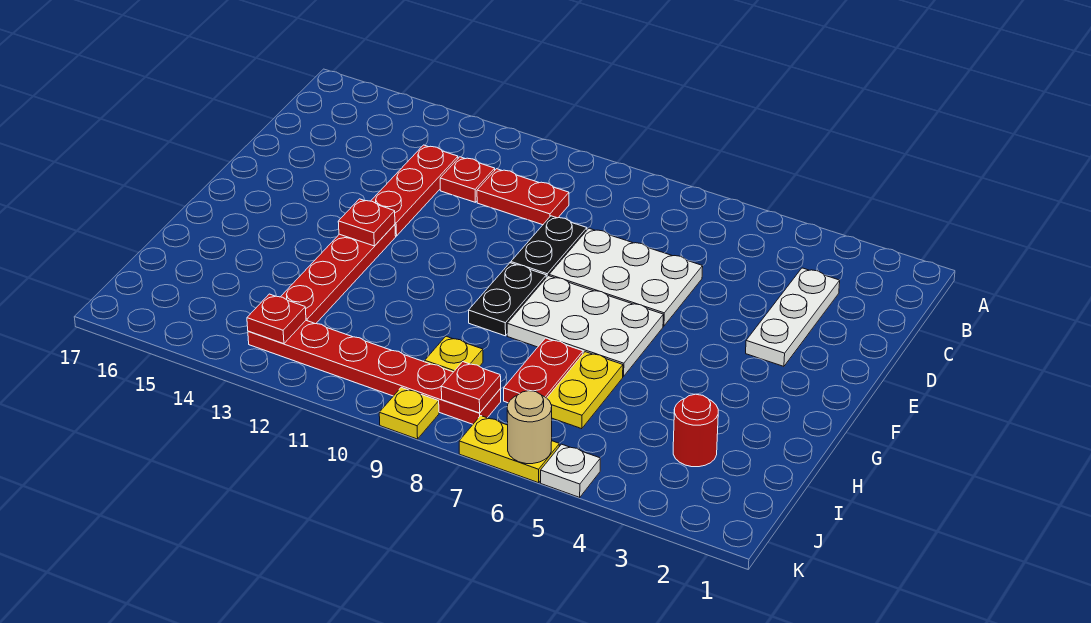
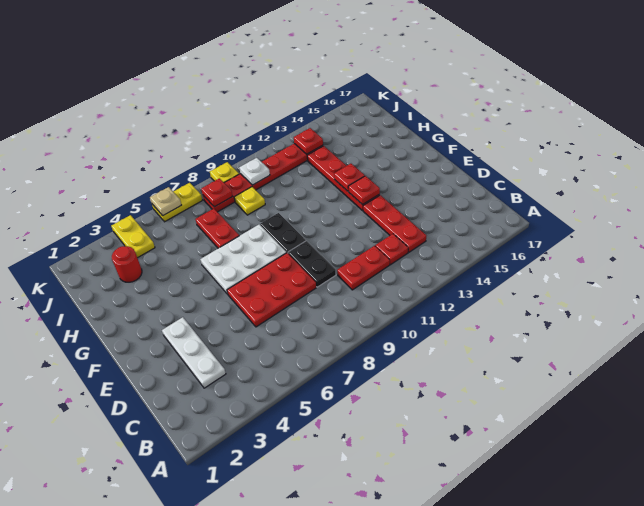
white plate D6:E8 level 1 -> red plate D6:E8 level 1
none -> red plate G13 level 2
yellow plate H6:I6 level 1 -> yellow plate J4:K4 level 1
white plate K5 level 1 -> white plate J10 level 2
tan round brick K6 level 2 -> tan plate K6 level 2

